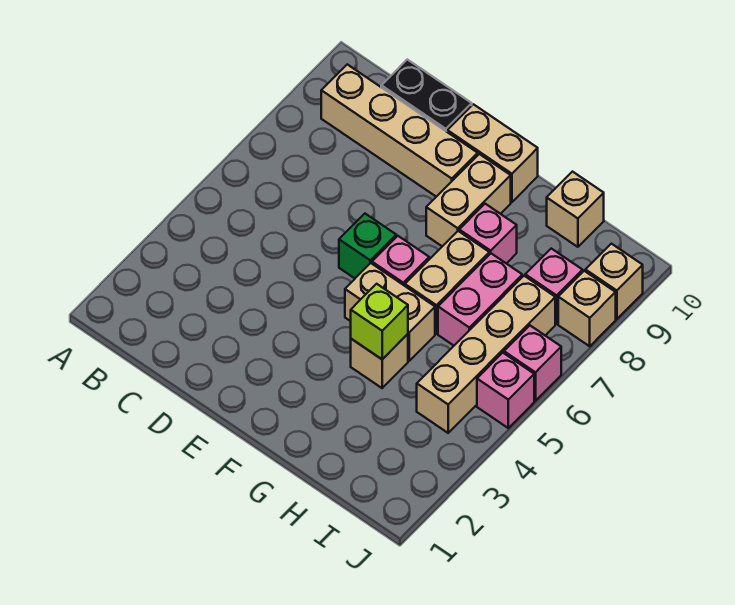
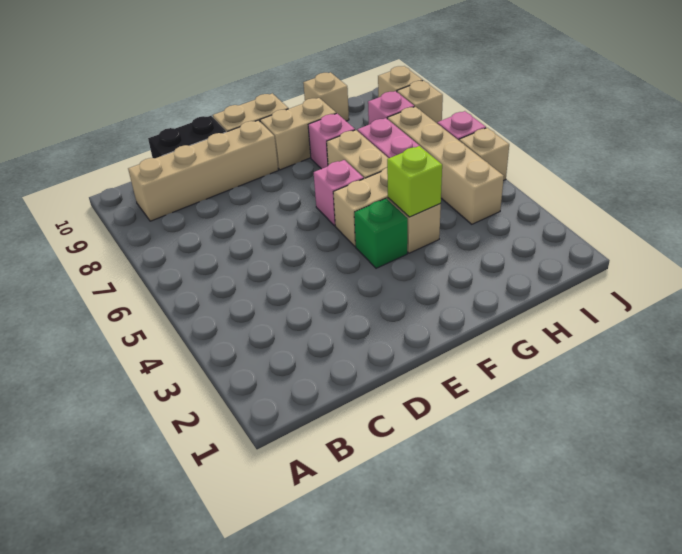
green brick E6 level 1 -> green brick F4 level 1
tan brick F8:F9 level 1 -> tan brick F9:G9 level 1
pink brick J5 level 1 -> tan brick J5 level 1

